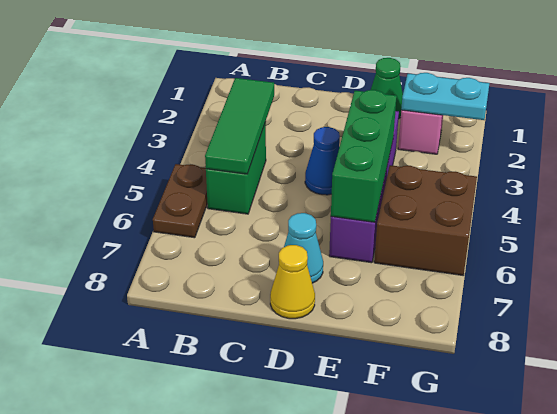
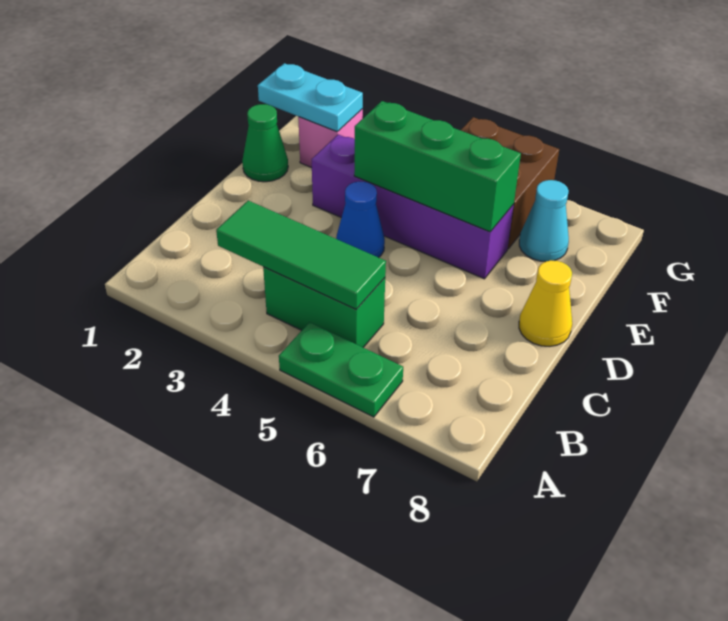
brown plate A5:A6 level 1 -> green plate A5:A6 level 1
cyan cone D7 level 1 -> cyan cone F7 level 1
cyan plate F2:G2 level 2 -> cyan plate F1:F2 level 2

